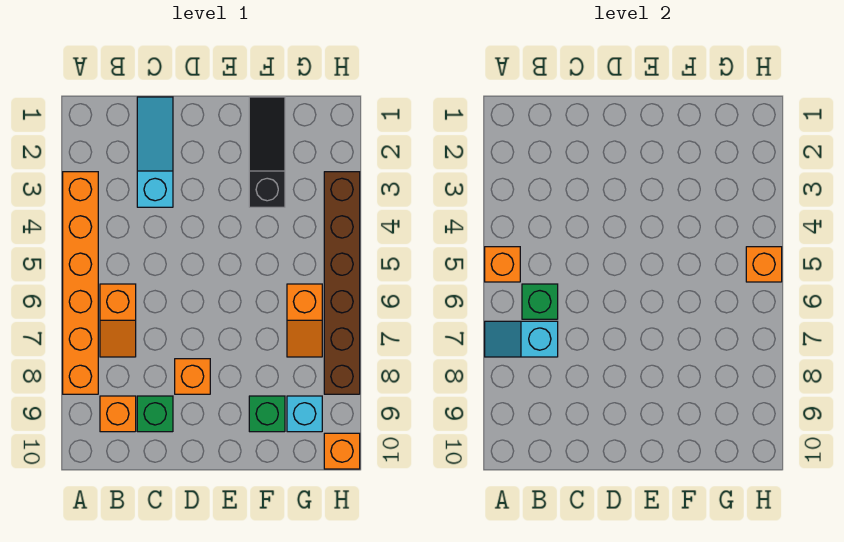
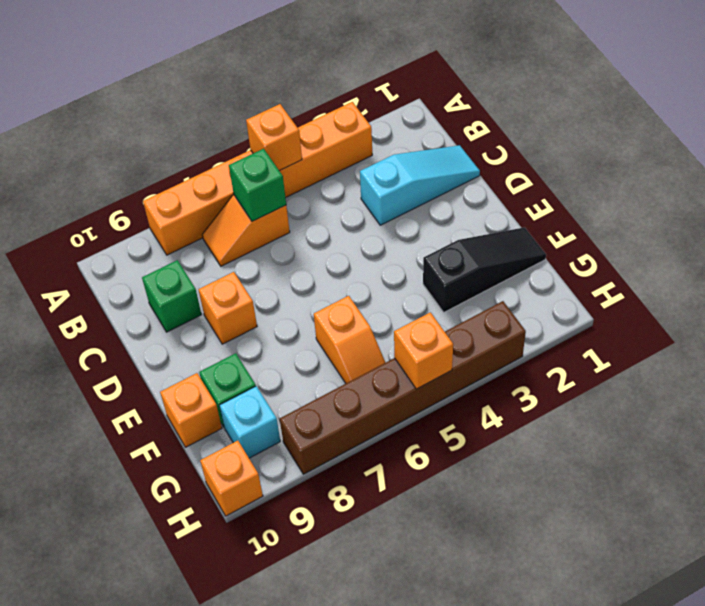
cyan slope A7:B7 level 2 top B -> none
orange brick B9 level 1 -> orange brick F10 level 1
orange slope G6:G7 level 1 top 6 -> orange slope F6:G6 level 1 top F

